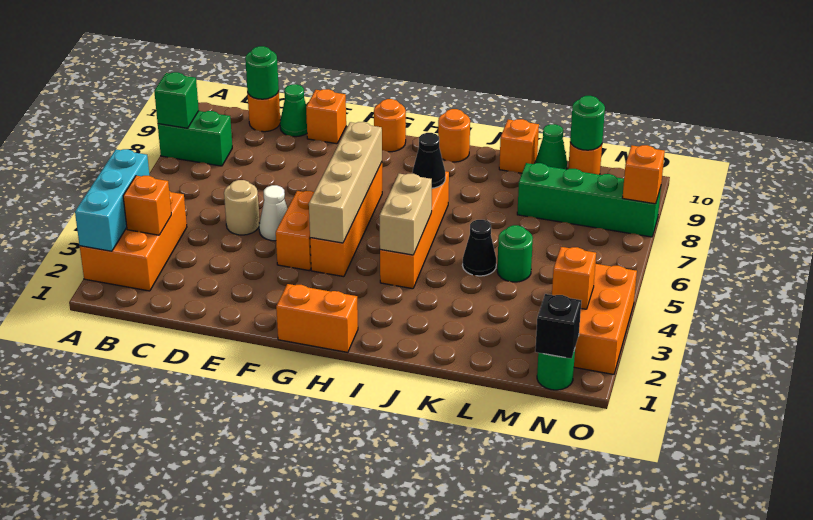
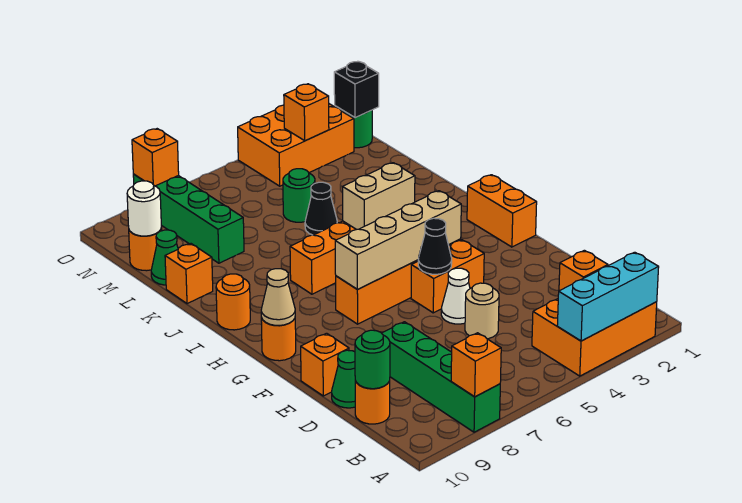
green brick A8:B8 level 1 -> green brick A8:D8 level 1
green brick A8 level 2 -> orange brick A8 level 2
none -> tan cone G10 level 2
black cone I7 level 2 -> black cone F5 level 2
green round brick M10 level 2 -> white round brick M10 level 2

